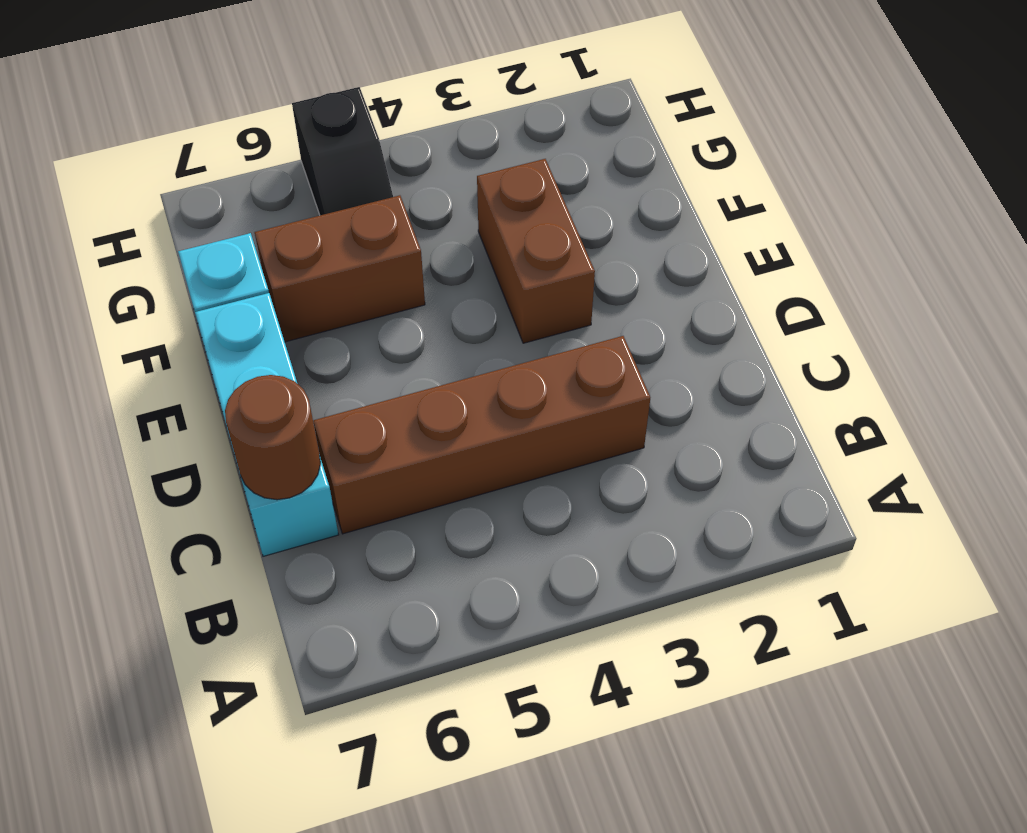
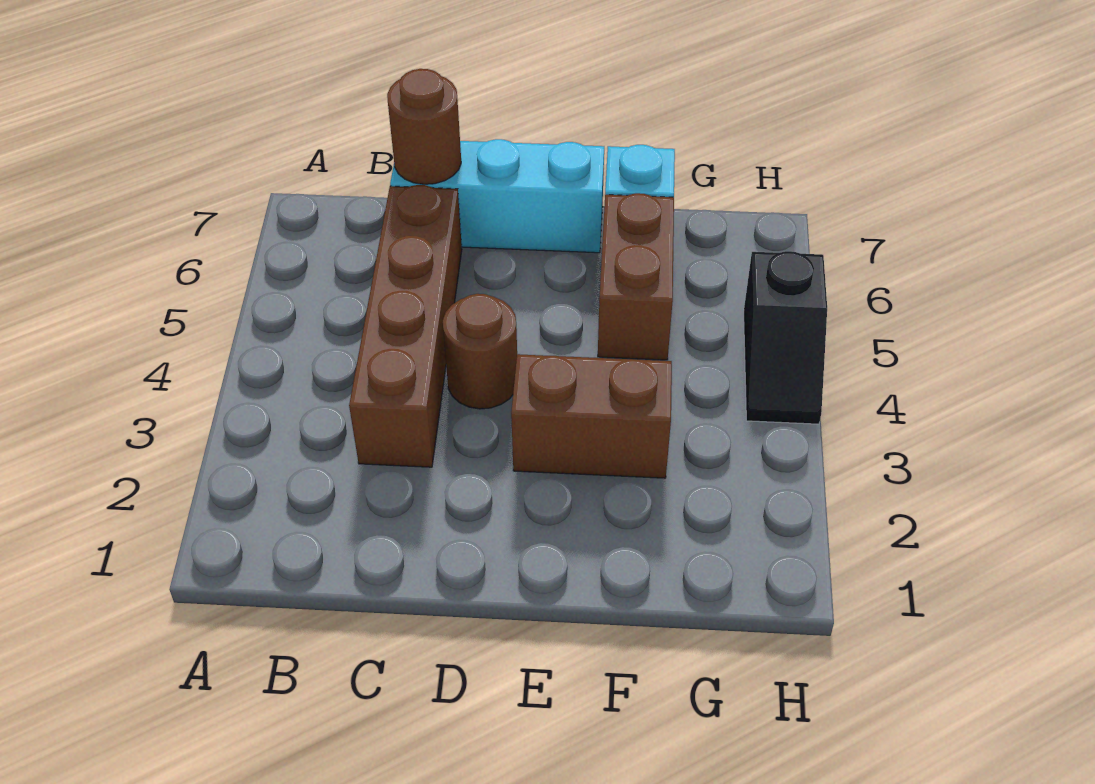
none -> brown round brick D4 level 1
black slope G5:H5 level 1 top H -> black slope H4:H5 level 1 top 5

